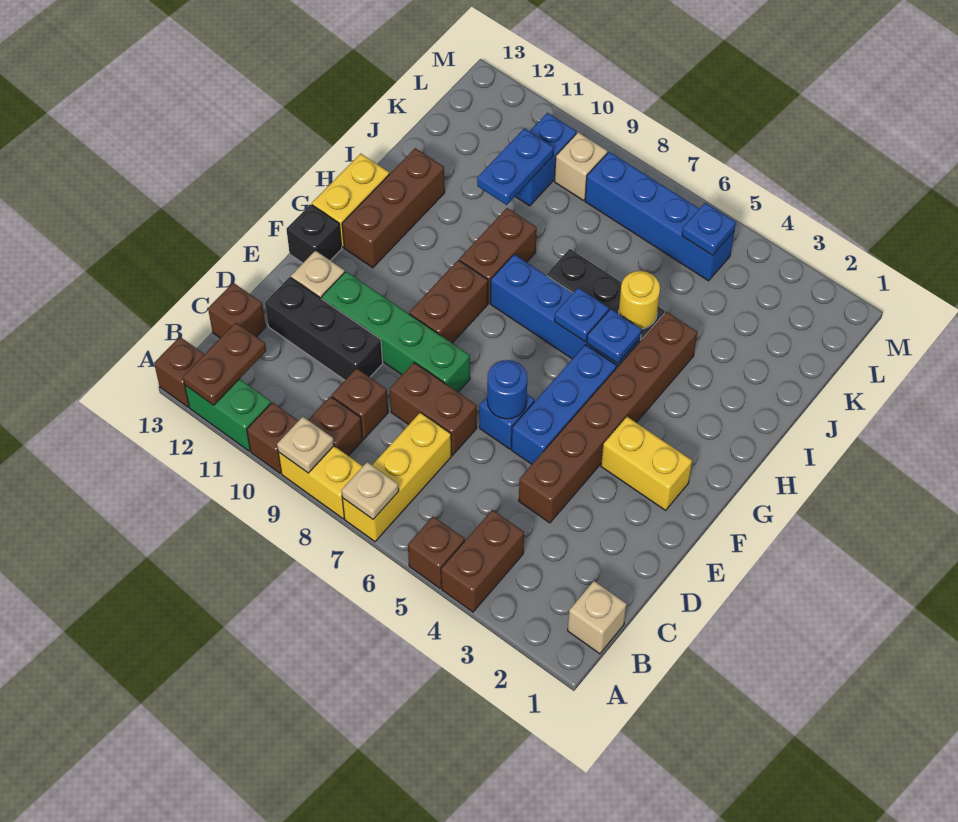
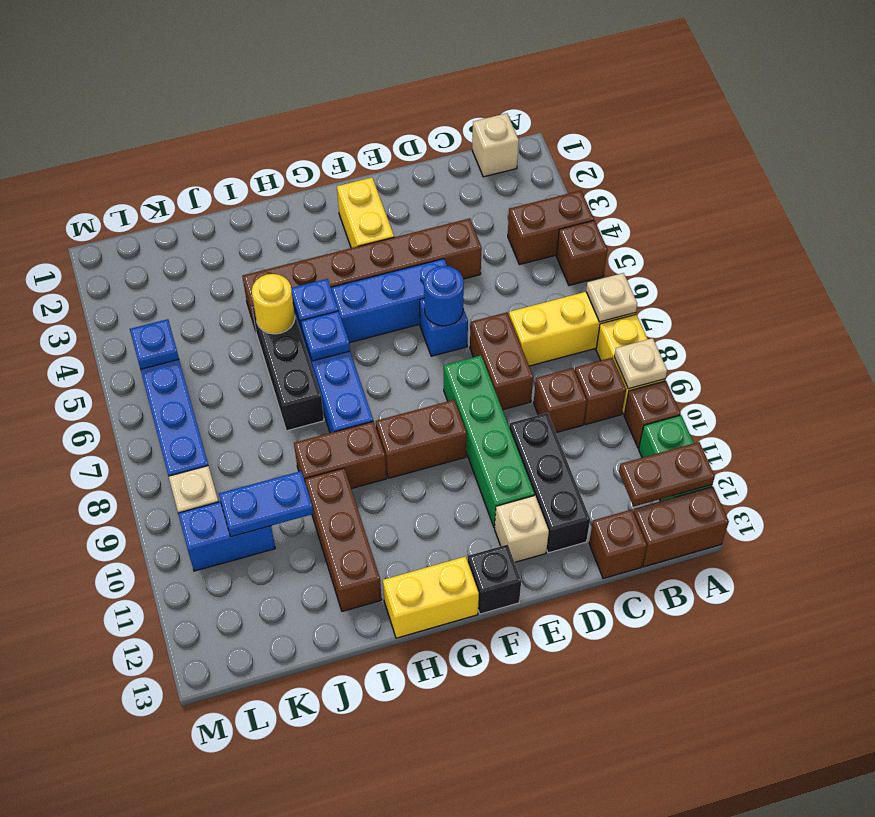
brown brick A13 level 1 -> brown brick A13:B13 level 1
brown brick G12:I12 level 1 -> brown brick I10:I12 level 1

